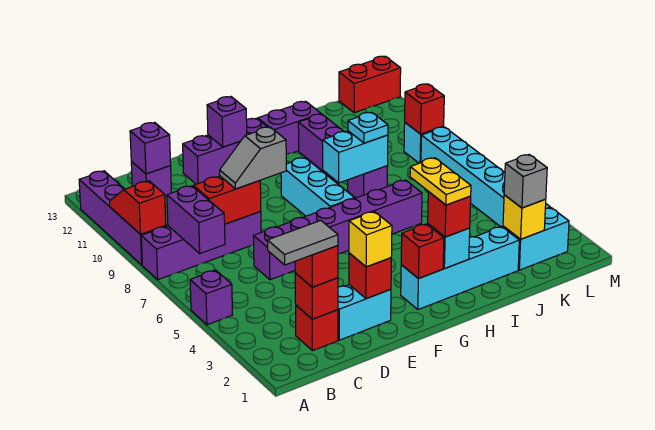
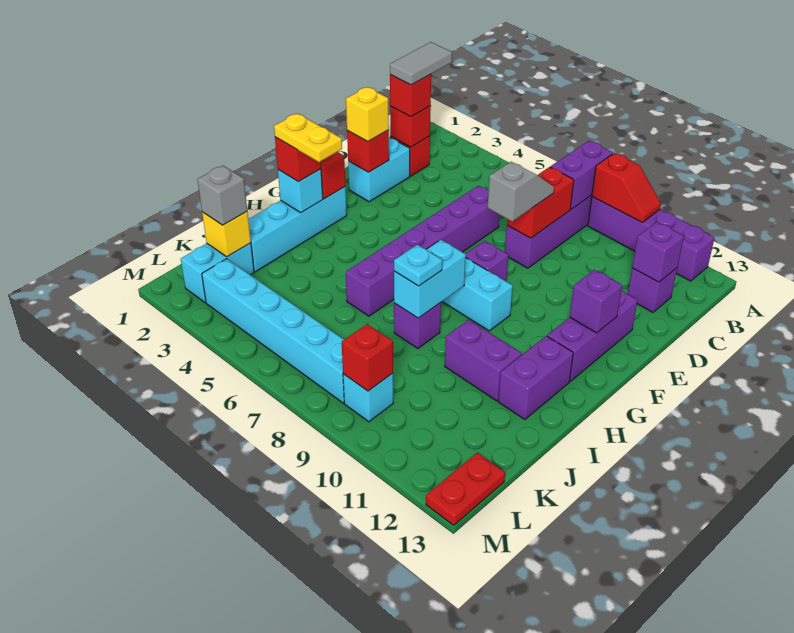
purple brick A5 level 1 -> purple brick F8 level 1
purple brick B7:B8 level 2 -> purple brick A8:B8 level 2
red brick L13:M13 level 1 -> red plate L13:M13 level 1

